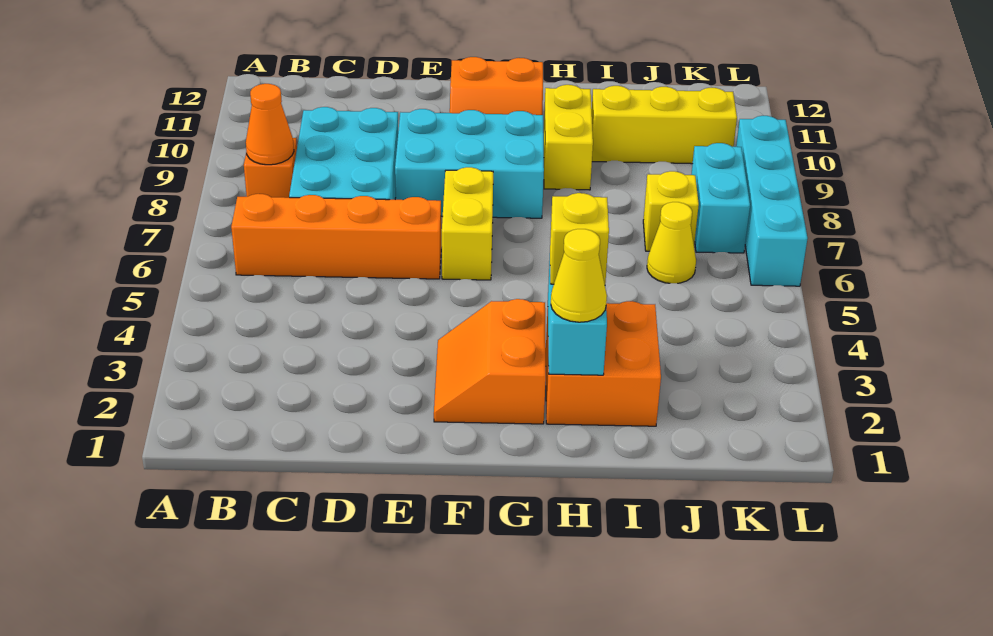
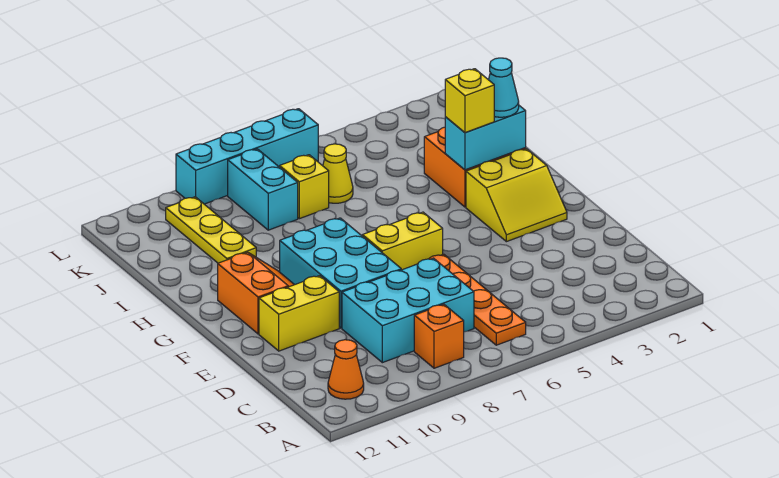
orange brick B6:E6 level 1 -> orange plate B6:E6 level 1
orange cone B8 level 2 -> orange cone B11 level 1
orange slope F2:G3 level 1 top G -> yellow slope F2:G3 level 1 top G
yellow cone H2 level 3 -> cyan cone H2 level 3
yellow brick H9:H10 level 1 -> yellow brick E10:E11 level 1
yellow brick I10:K10 level 1 -> yellow plate I10:K10 level 1
cyan brick K7:K8 level 1 -> cyan brick J8:K8 level 1

